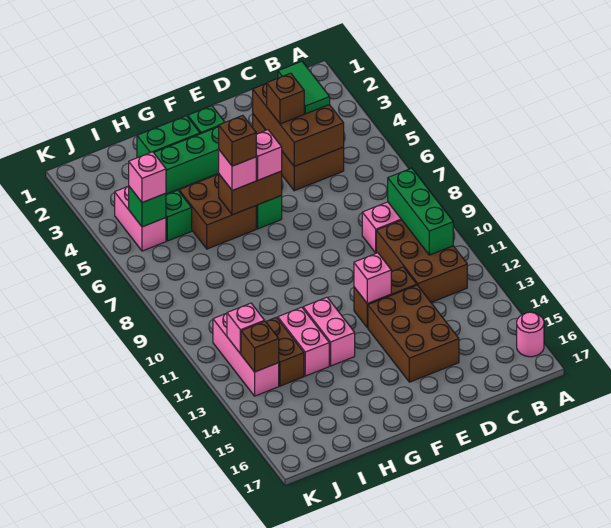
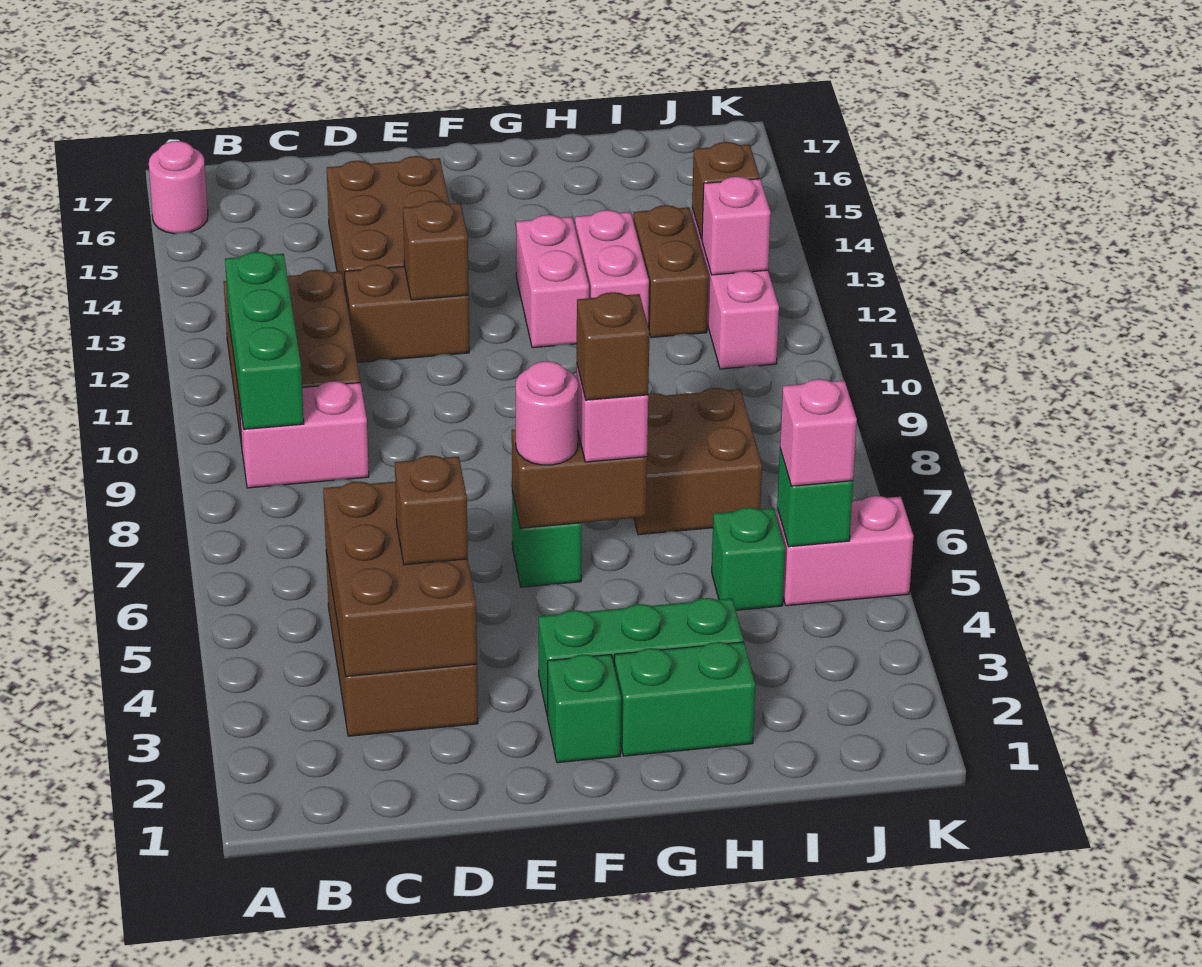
green tile C3:C4 level 3 -> none
pink brick E12 level 2 -> brown brick E12 level 2
pink brick F6 level 3 -> pink round brick F6 level 3
brown brick G5:H6 level 1 -> brown brick H7:I8 level 1
pink brick J4:J5 level 1 -> pink brick J5:K5 level 1

